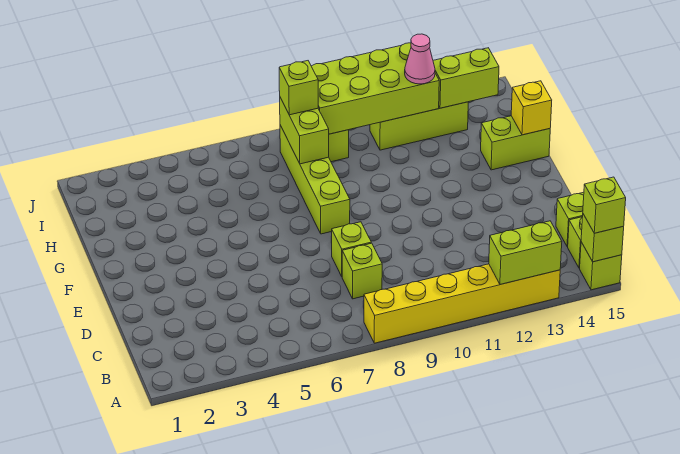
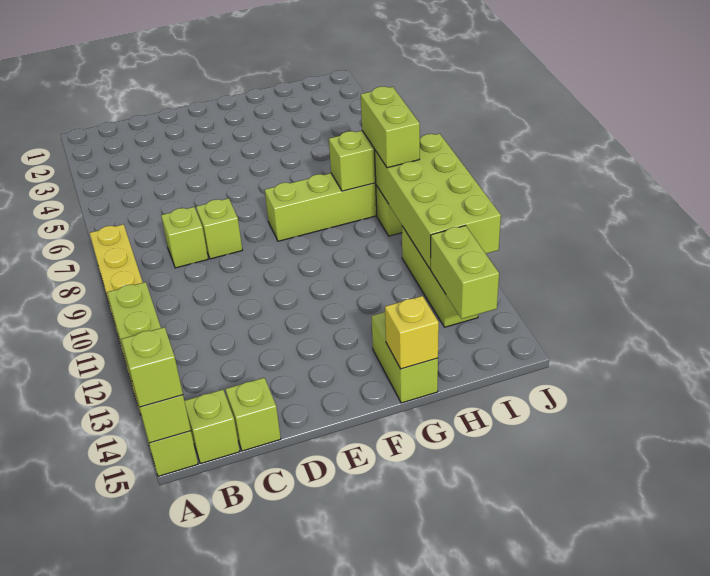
lime brick I8 level 3 -> lime brick I8:I9 level 3
pink cone I12 level 3 -> none

